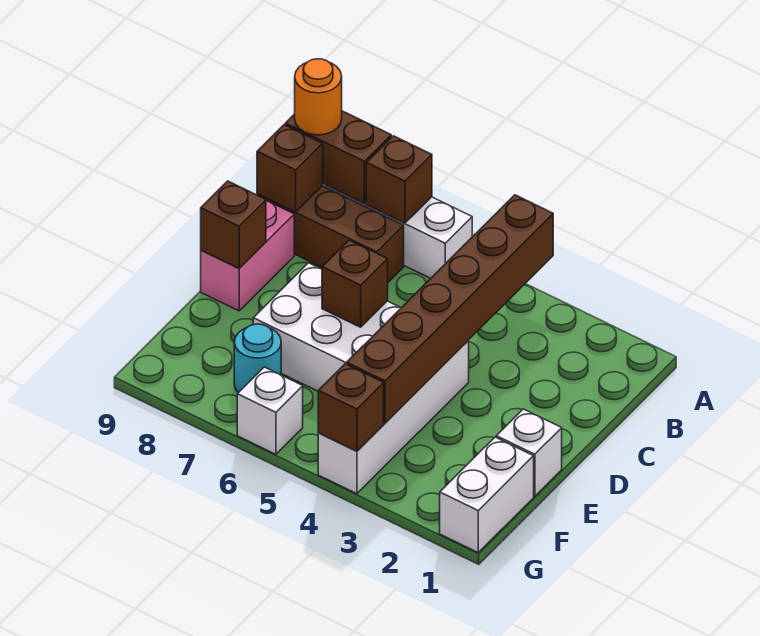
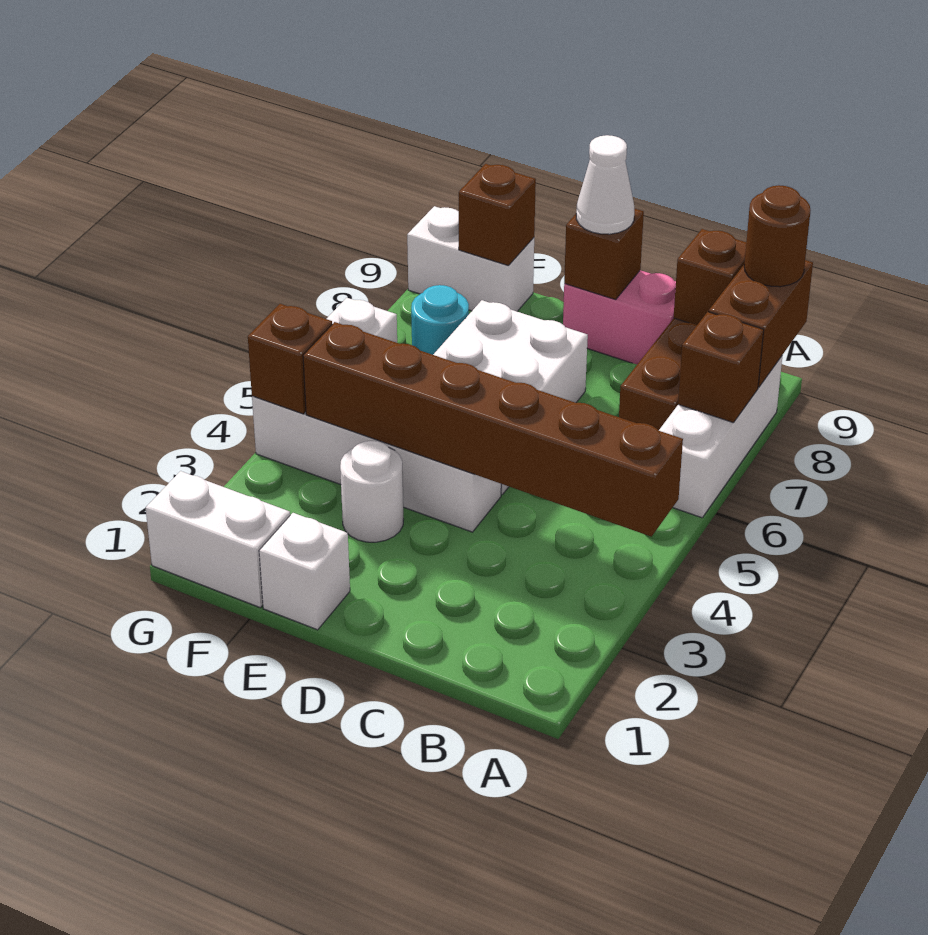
orange round brick A9 level 3 -> brown round brick A9 level 3
brown brick D6 level 2 -> brown brick F9 level 2
none -> white cone D9 level 3
none -> white round brick E3 level 1
none -> white brick F9:G9 level 1

